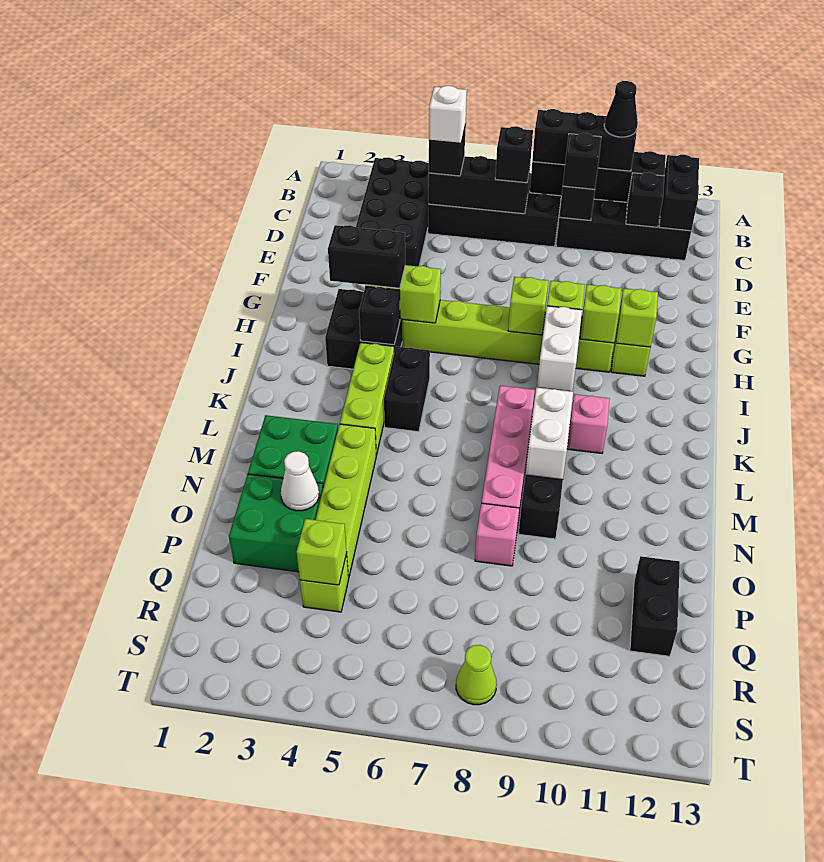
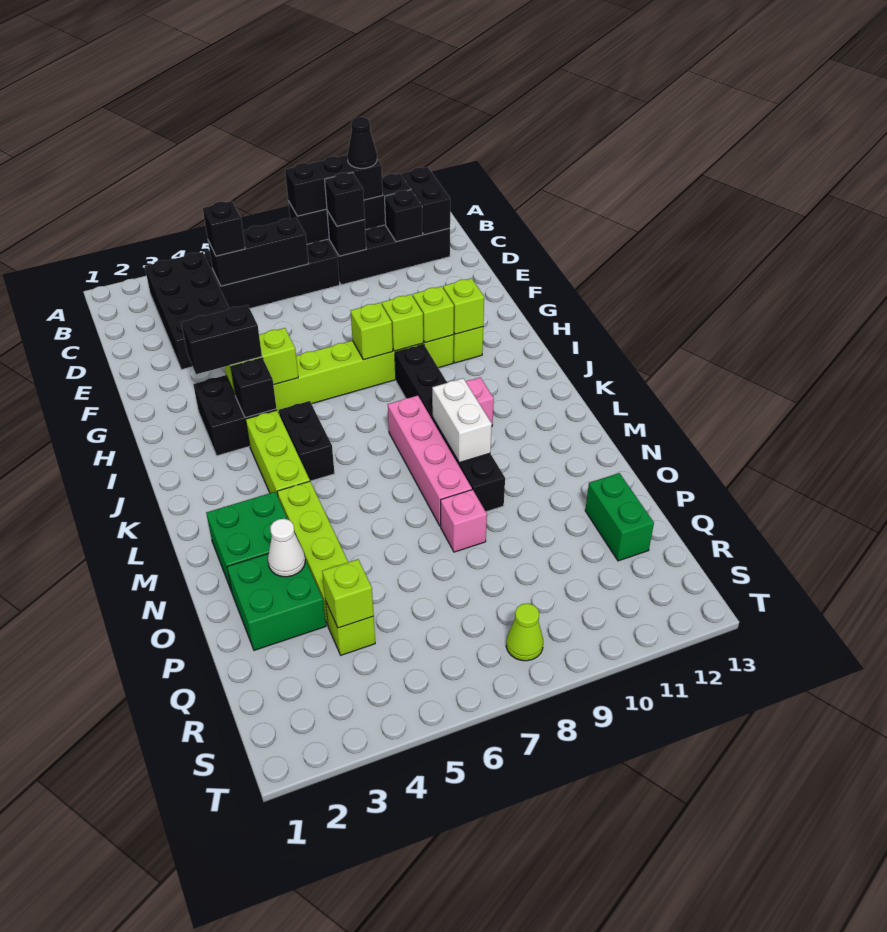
white brick C5 level 4 -> none
black brick C7 level 3 -> none
white brick I9:J9 level 2 -> none
black brick P12:Q12 level 1 -> green brick P12:Q12 level 1

